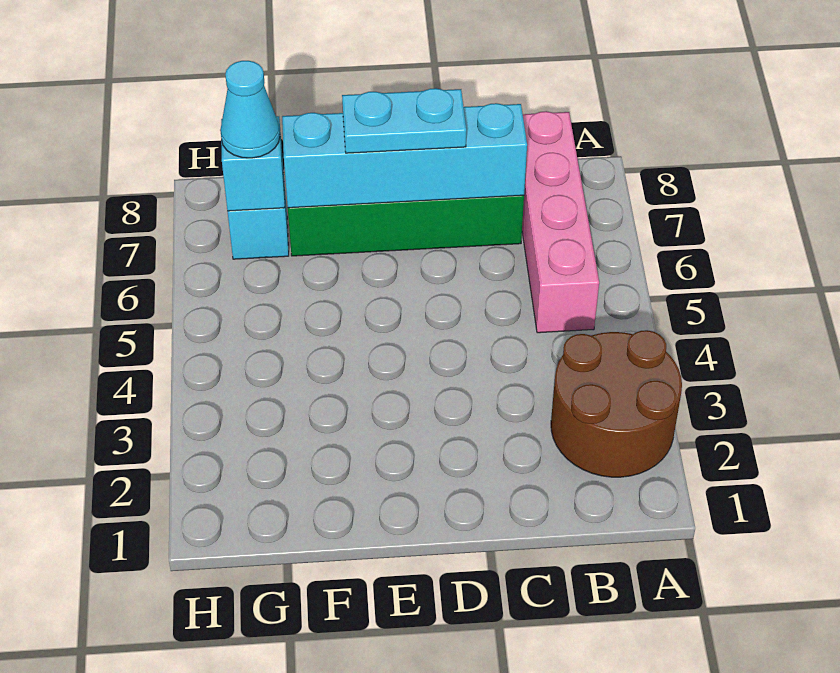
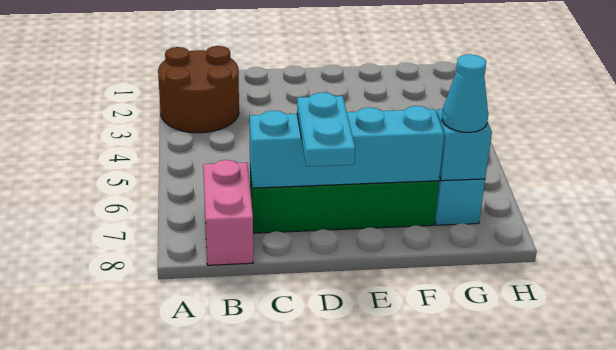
pink brick B5:B8 level 1 -> pink brick B7:B8 level 1
cyan plate D7:E7 level 3 -> cyan plate D7:D8 level 3

